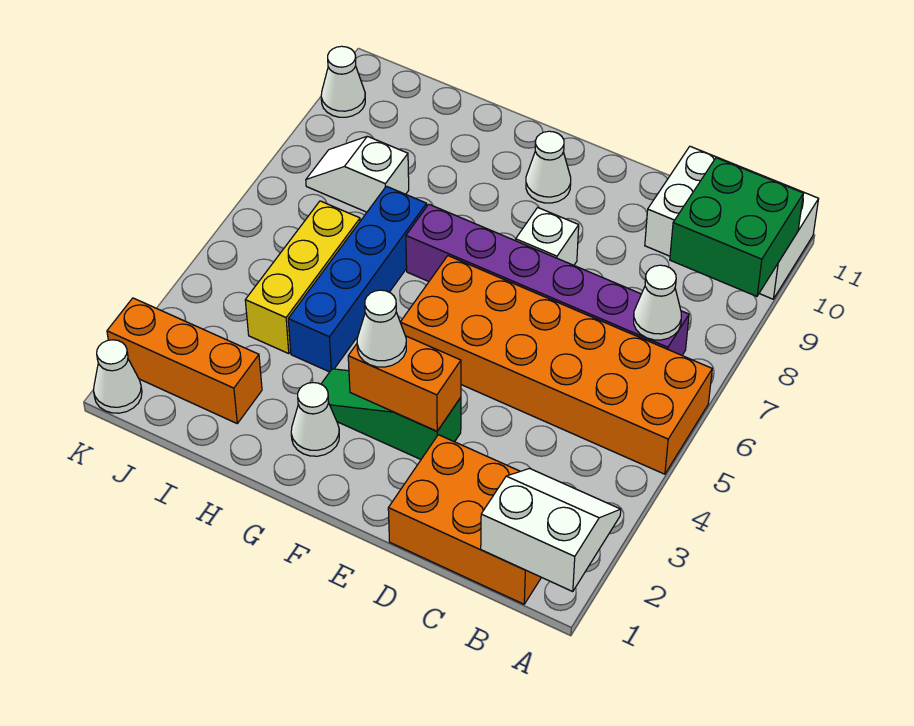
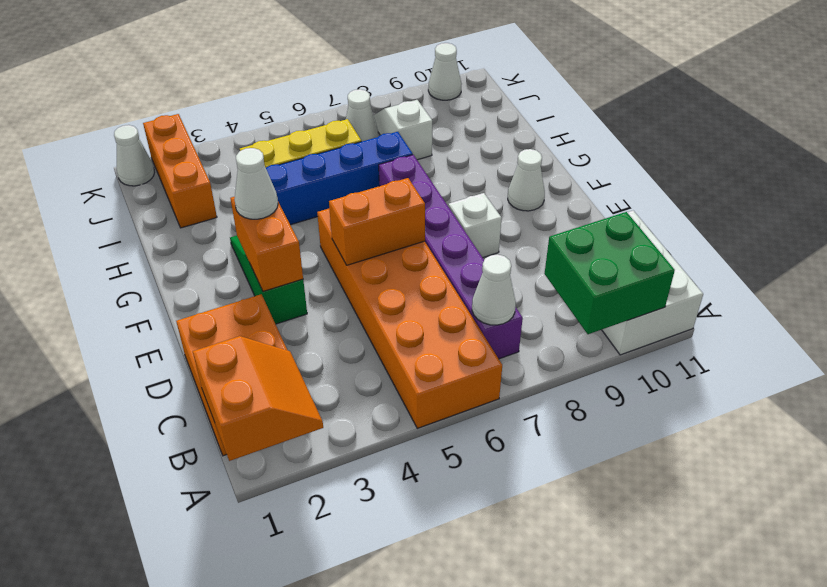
white slope A1:B2 level 2 top 1 -> orange slope A1:B2 level 2 top 1
none -> orange brick E5:E6 level 2
white cone G2 level 1 -> white cone J7 level 1

